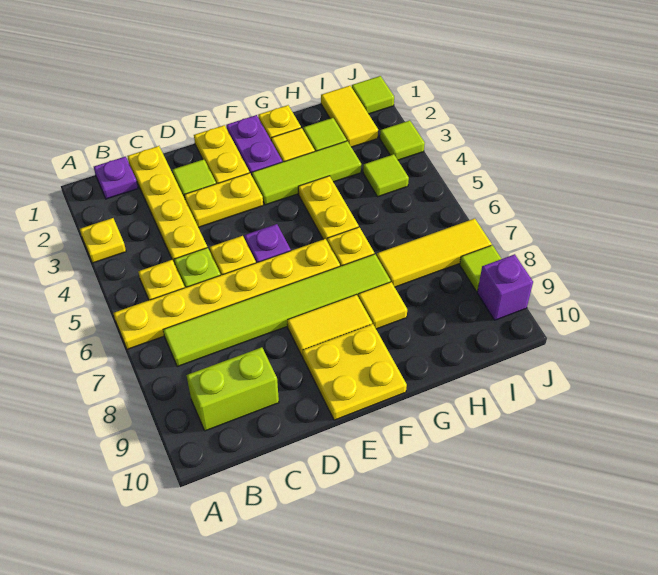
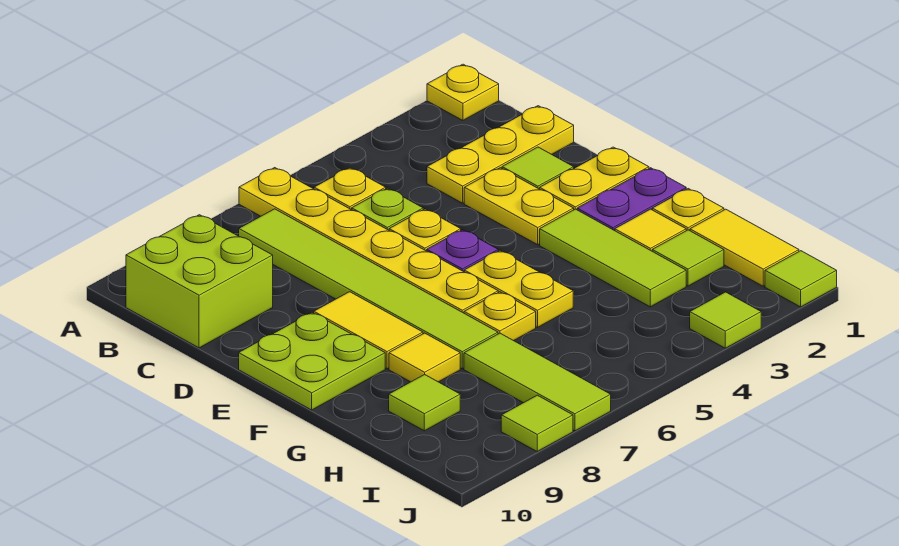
yellow plate A3 level 1 -> yellow plate A1 level 1
purple plate B1 level 1 -> none
lime brick B9:C9 level 1 -> lime brick B9:C10 level 1
yellow plate C1:C4 level 1 -> yellow plate C1:C3 level 1
yellow plate E9:F10 level 1 -> lime plate E9:F10 level 1
yellow plate G4:G5 level 1 -> yellow plate F5:G5 level 1
yellow tile H7:J7 level 1 -> lime tile H7:J7 level 1
yellow tile I1:I2 level 1 -> yellow tile H1:I1 level 1
lime tile I4 level 1 -> lime tile H9 level 1
purple brick J9 level 1 -> none

